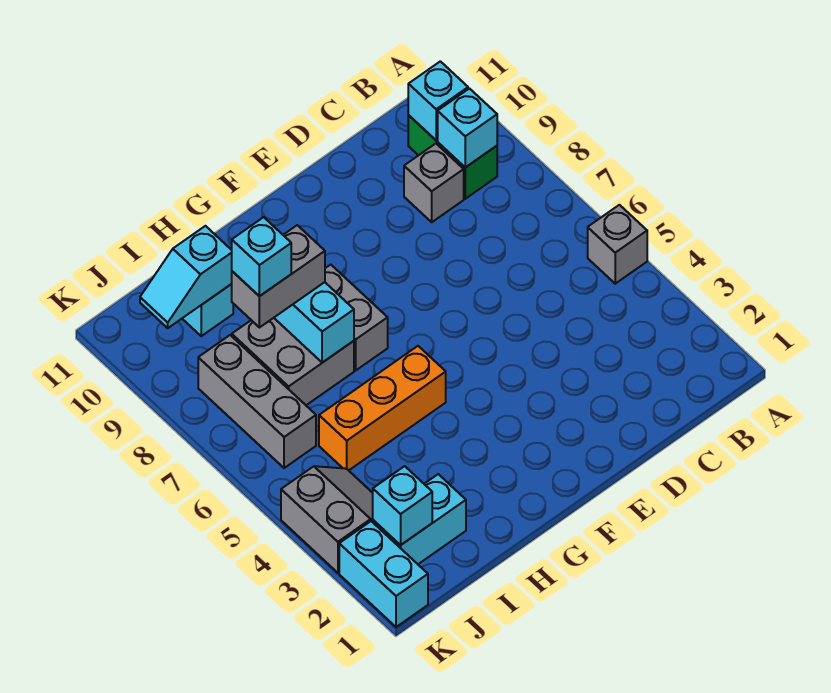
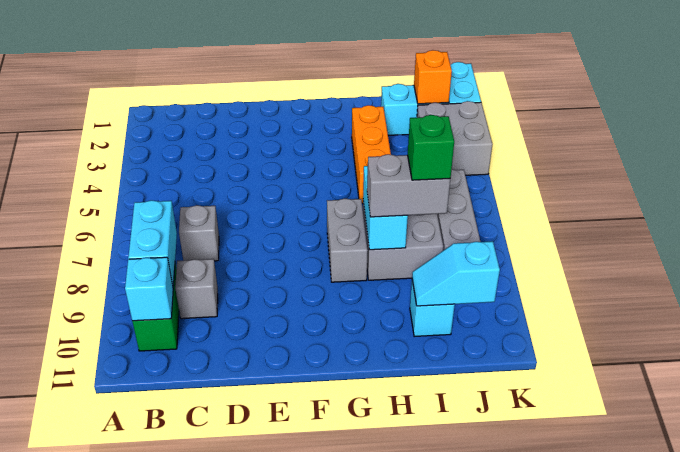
grey brick A5 level 1 -> grey brick C7 level 1
cyan brick B9 level 2 -> cyan brick B8:B9 level 2
orange brick G5:I5 level 1 -> orange brick H3:H5 level 1
cyan brick I8 level 4 -> green brick I8 level 4
cyan slope I10:J10 level 2 top I -> cyan slope I10:J10 level 2 top J
cyan brick J2 level 2 -> orange brick J2 level 2
grey slope J3:K4 level 1 top K -> grey brick J3:K4 level 1

